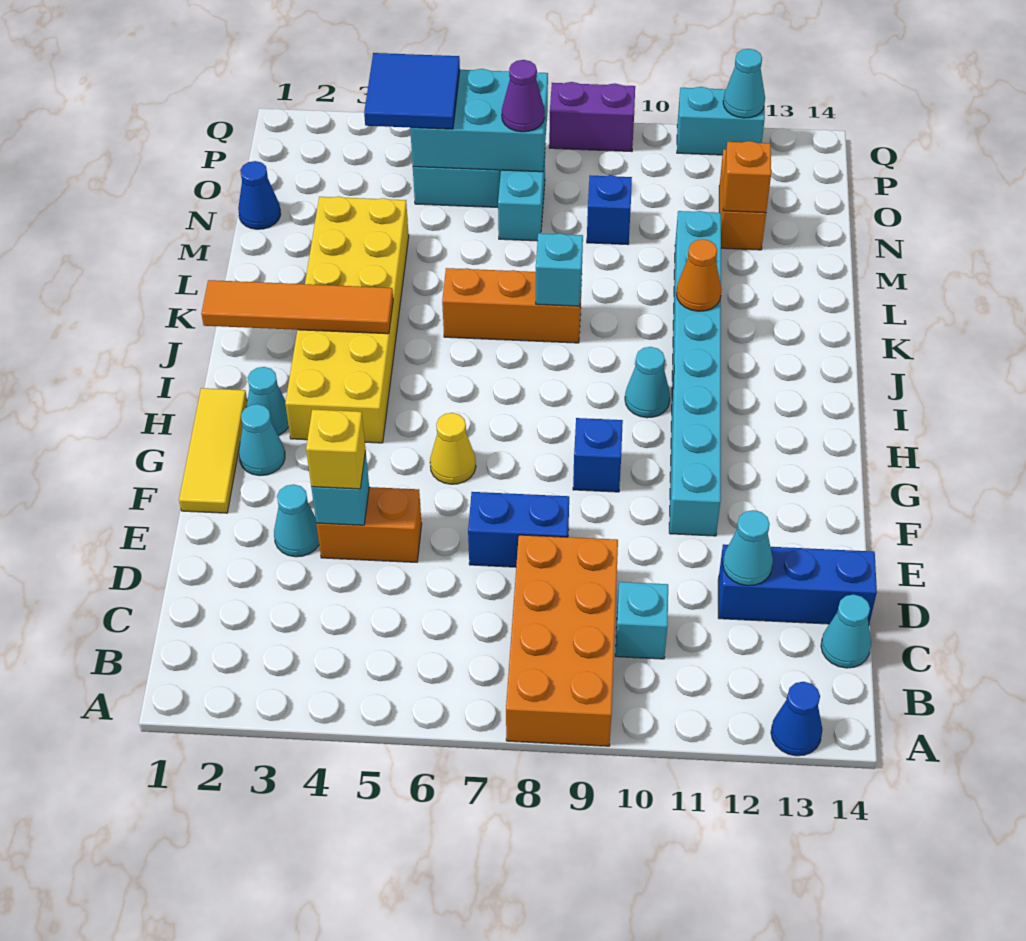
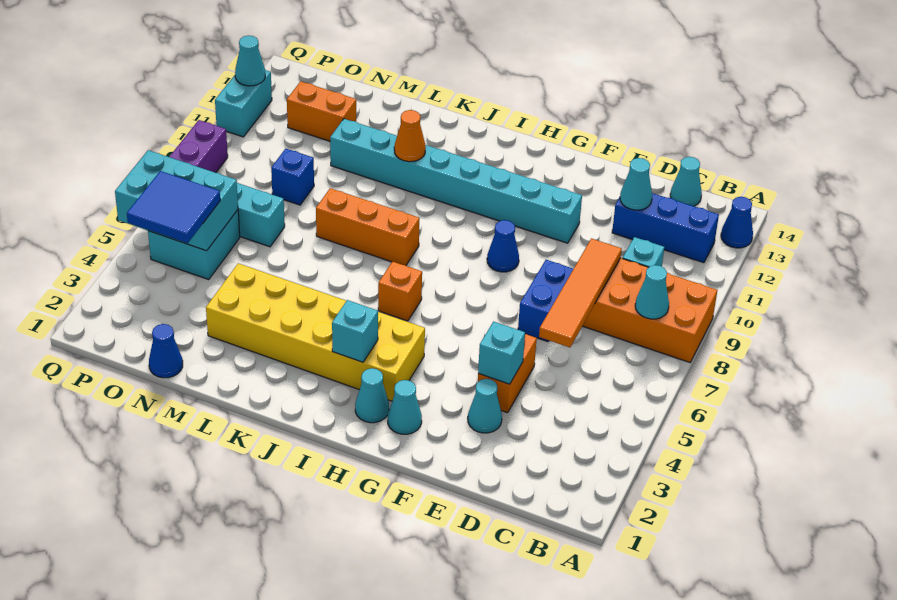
blue brick D12:D14 level 1 -> blue brick B12:D12 level 1
yellow brick E4 level 3 -> none
yellow tile F1:H1 level 1 -> none
yellow cone G6 level 1 -> none
blue brick G9 level 1 -> blue cone G9 level 1
cyan cone I10 level 1 -> cyan cone B8 level 2
orange tile J1:J4 level 2 -> orange tile D6:D9 level 2
orange brick K6:K8 level 1 -> orange brick J8:L8 level 1
cyan brick K8 level 2 -> cyan brick I3 level 2
orange brick N12 level 2 -> orange brick I6 level 1
cyan brick O5:P7 level 2 -> cyan brick O5:Q6 level 2
purple cone O7 level 3 -> none

